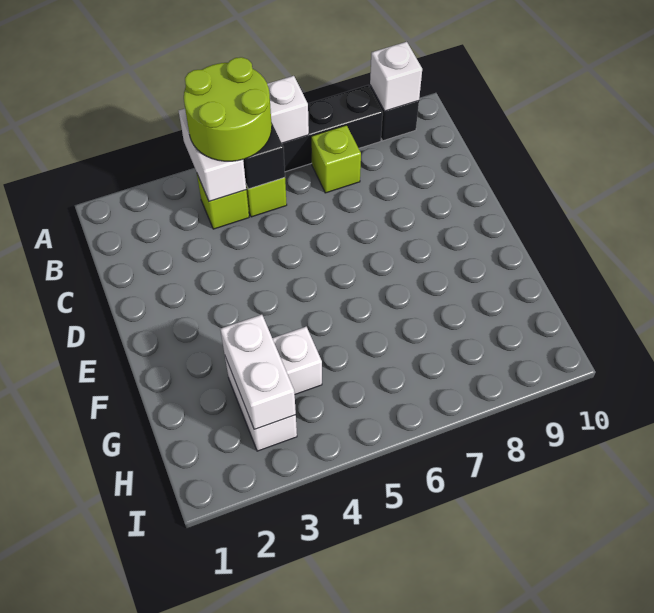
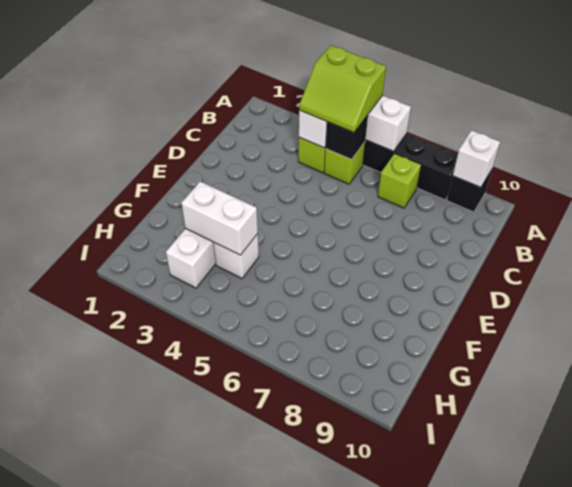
lime round brick A4:B5 level 3 -> lime slope A4:B5 level 3 top A
white brick G3:H3 level 2 -> white brick G3:G4 level 2

